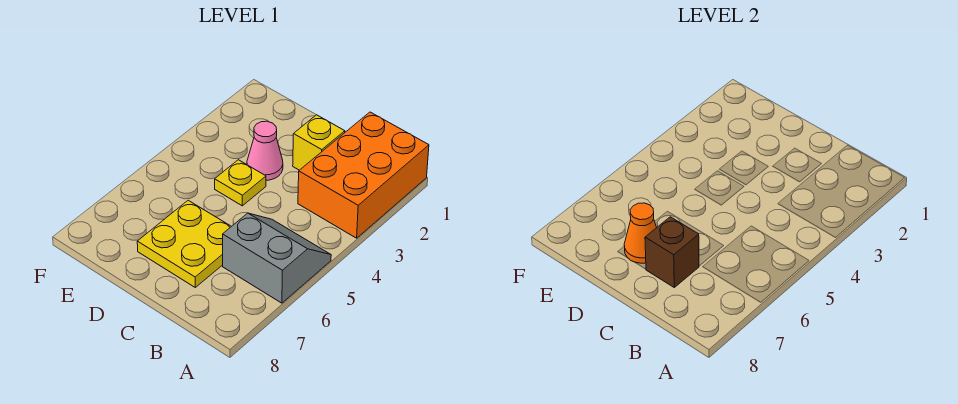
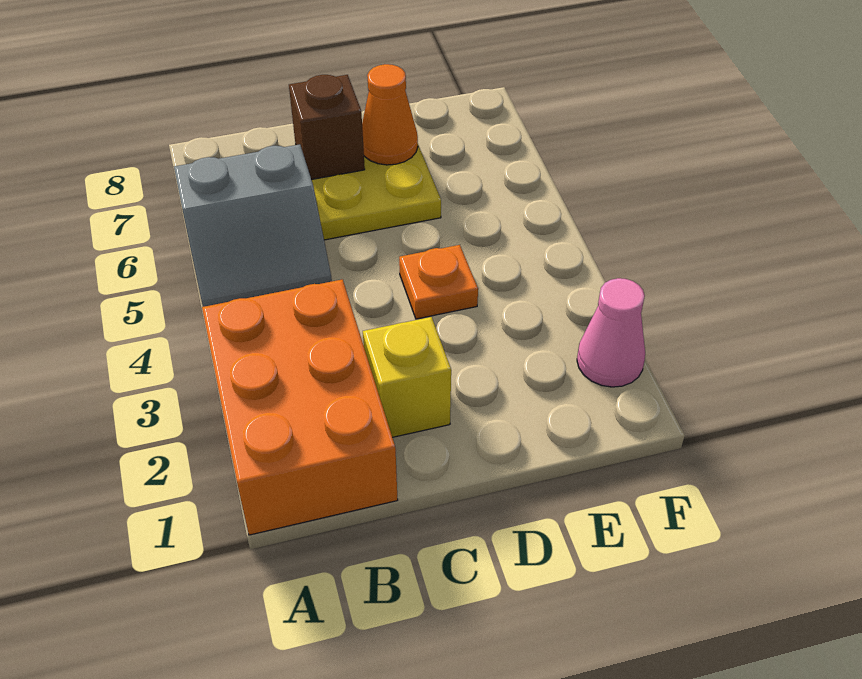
pink cone D3 level 1 -> pink cone F2 level 1
yellow plate D4 level 1 -> orange plate D4 level 1

